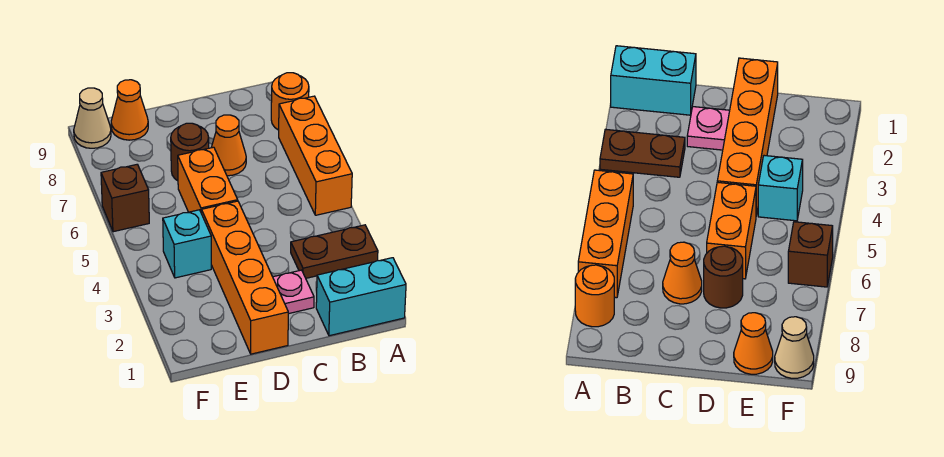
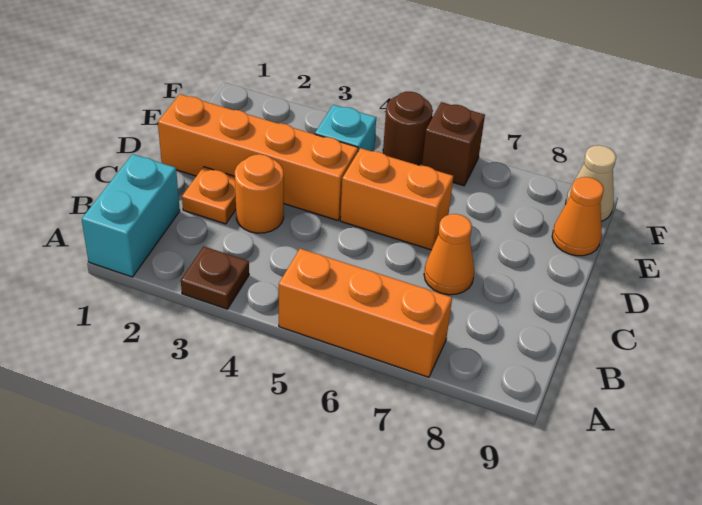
brown plate A3:B3 level 1 -> brown plate A3 level 1
orange round brick A8 level 1 -> orange round brick C3 level 1
pink plate C2 level 1 -> orange plate C2 level 1
brown round brick D7 level 1 -> brown round brick F5 level 1

